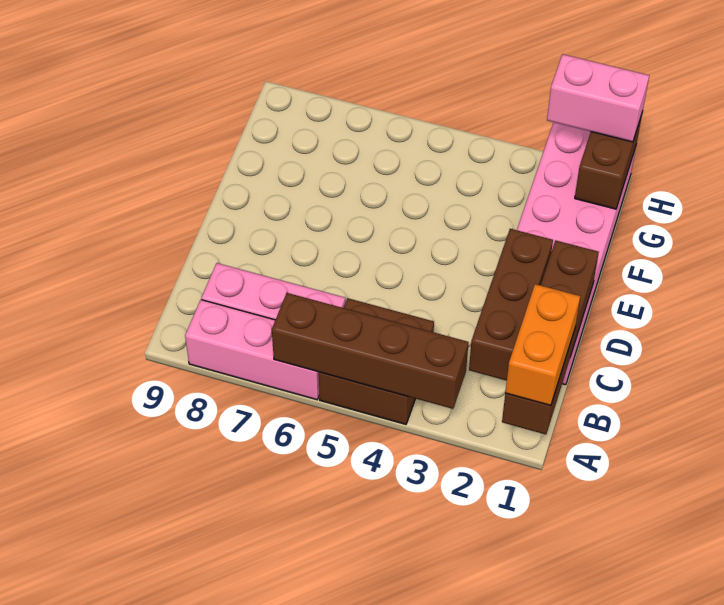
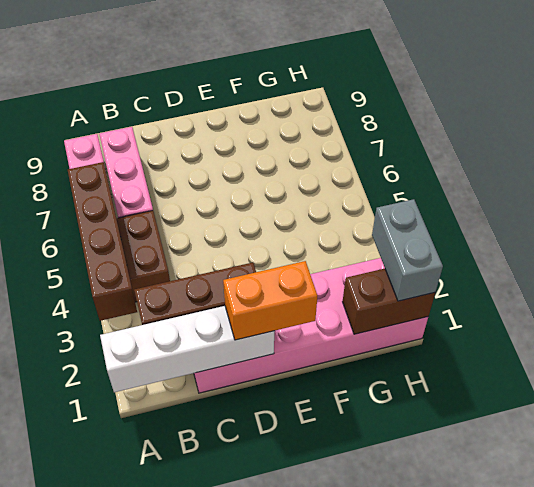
brown brick A1:D1 level 2 -> white brick A1:D1 level 2
orange brick A1:B1 level 3 -> orange brick D1:E1 level 3
pink brick H1:H2 level 3 -> grey brick H1:H2 level 3

